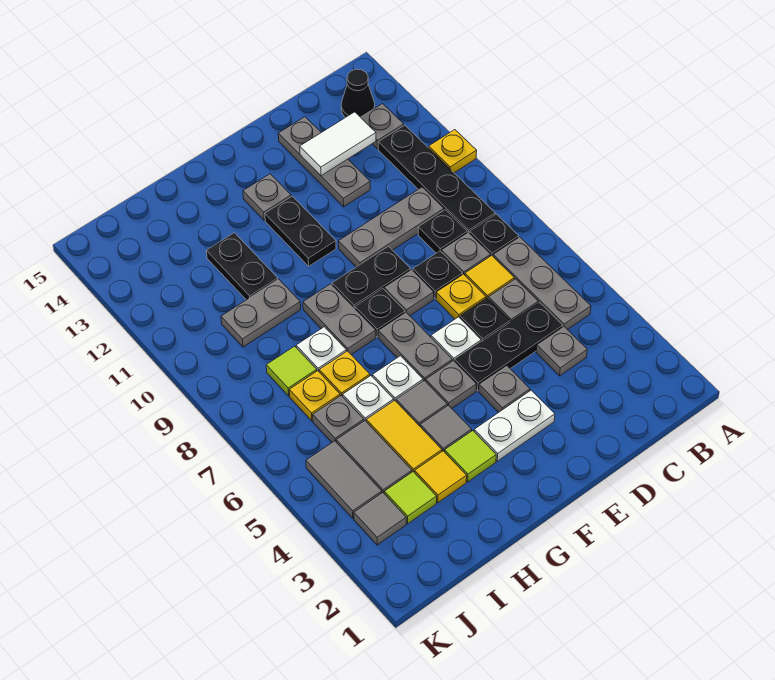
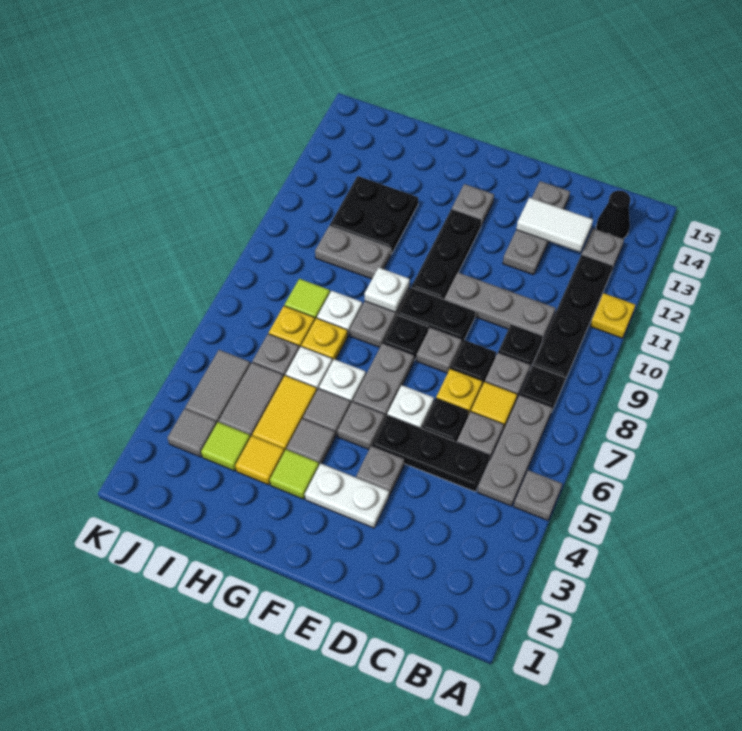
grey plate C4 level 1 -> grey plate A5 level 1
black plate F11:F12 level 1 -> black plate F10:F12 level 1
none -> white plate G9 level 2
black plate H11:H12 level 1 -> black plate H11:I12 level 1

